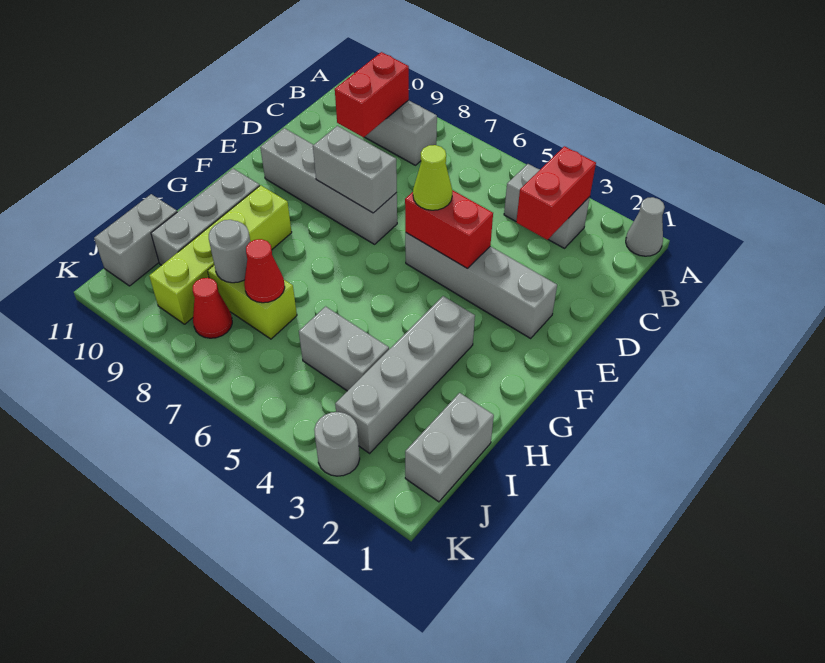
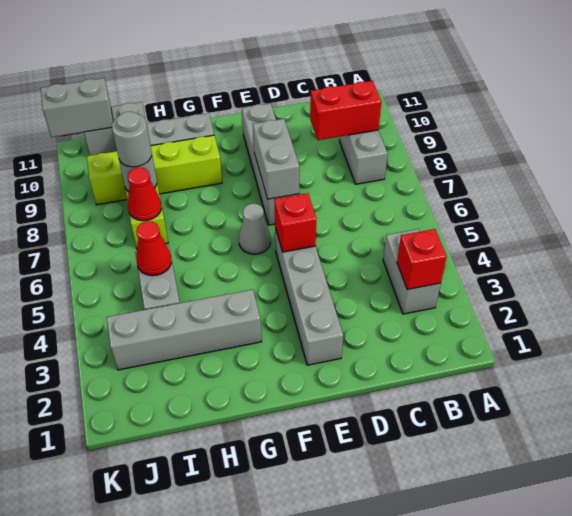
grey cone A1 level 1 -> grey cone F6 level 1
red brick B3:C3 level 2 -> red brick B3 level 2
red brick E4:E5 level 2 -> red brick E5 level 2
lime cone E5 level 3 -> none
grey brick I1:J1 level 1 -> grey brick J11:K11 level 2
red cone J8 level 1 -> red cone I5 level 2
grey round brick K3 level 1 -> grey round brick I8 level 3

